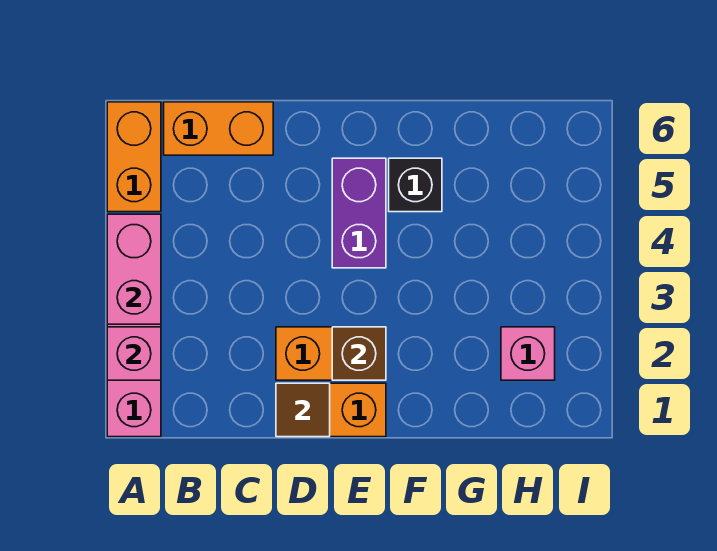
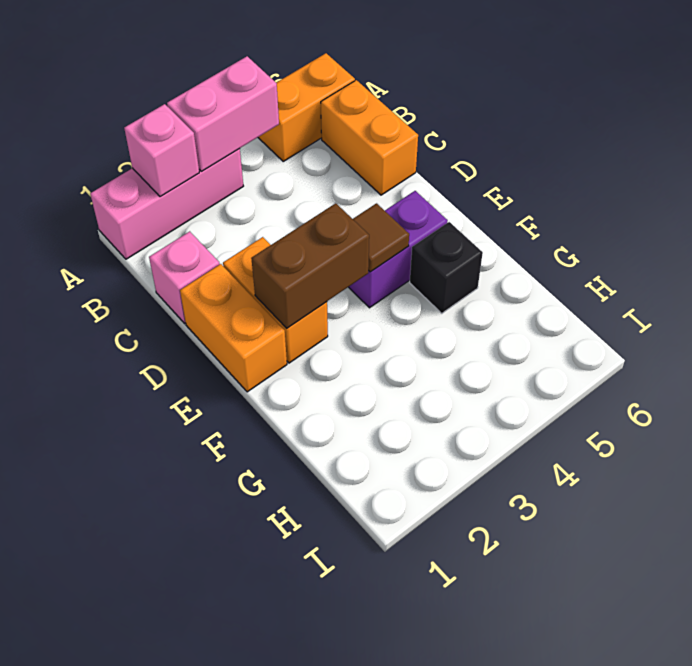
brown tile D1 level 2 -> brown tile E4 level 2
brown brick E2 level 2 -> brown brick E2:E3 level 2
pink brick H2 level 1 -> pink brick C1 level 1

